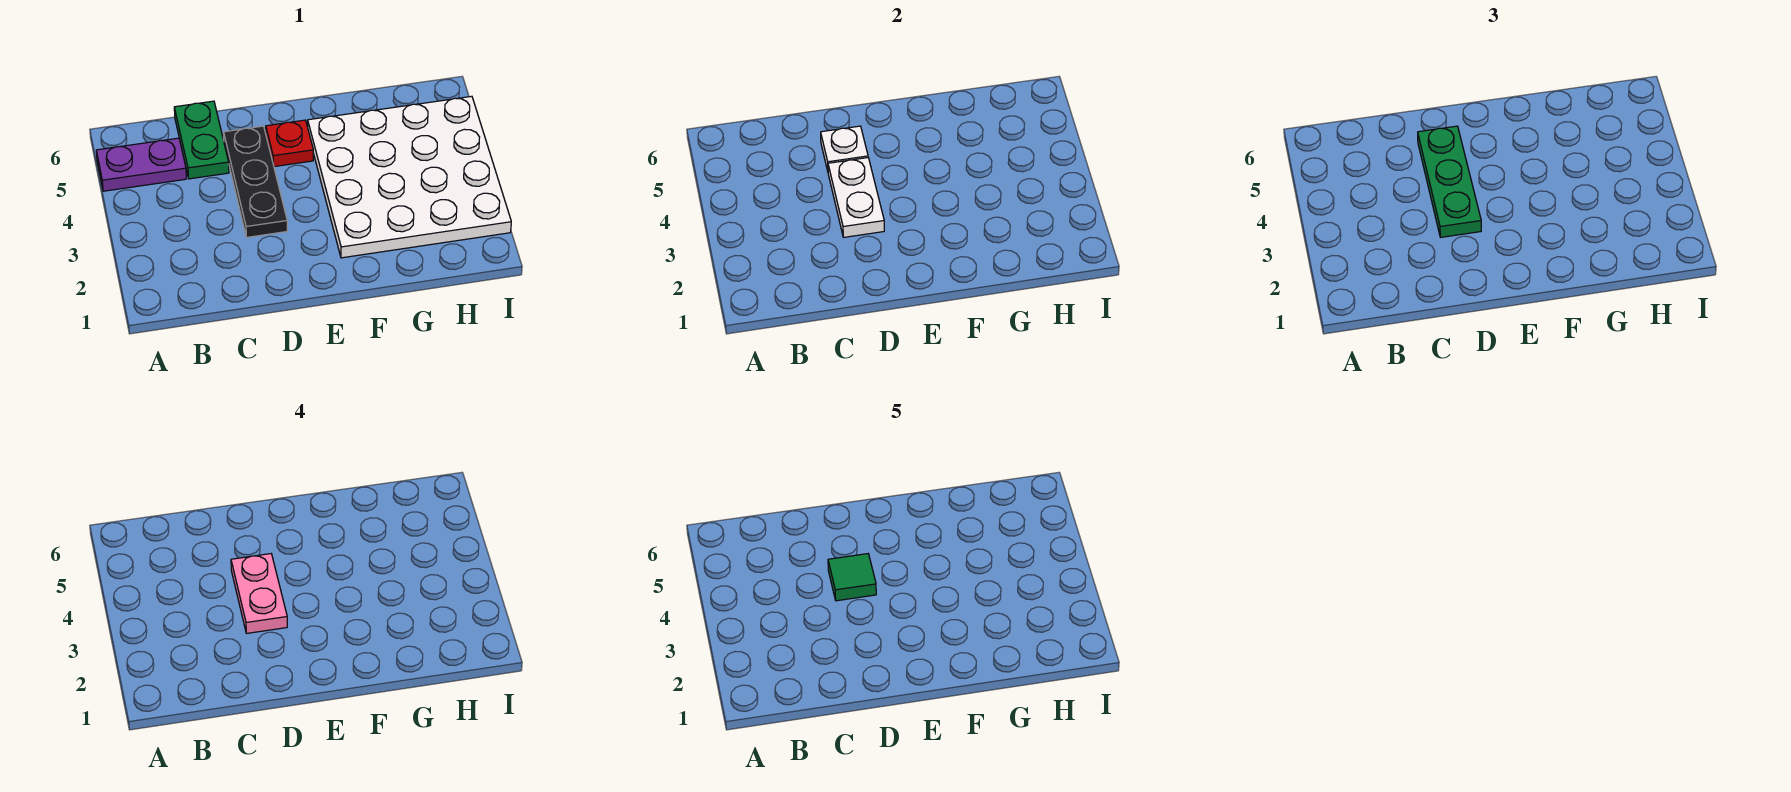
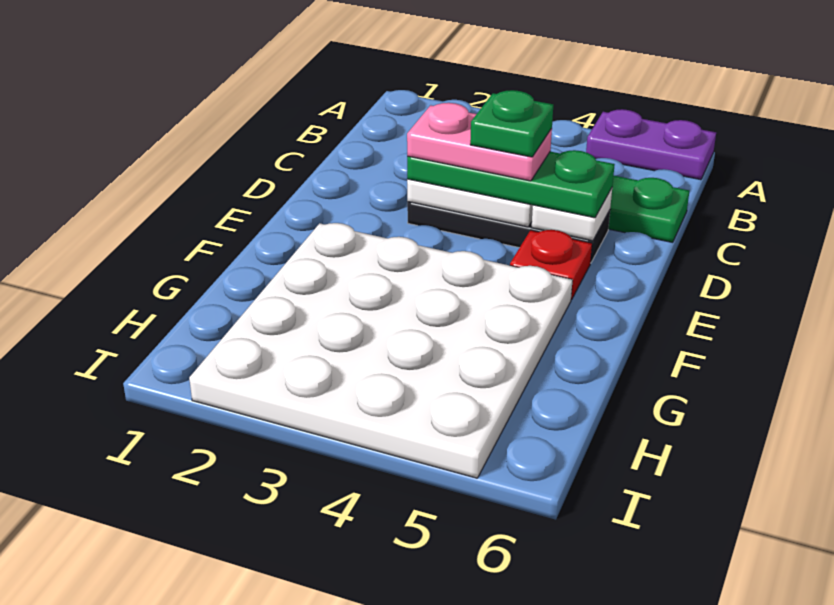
purple plate A5:B5 level 1 -> purple plate A5:A6 level 1
green tile D4 level 5 -> green plate D4 level 5

